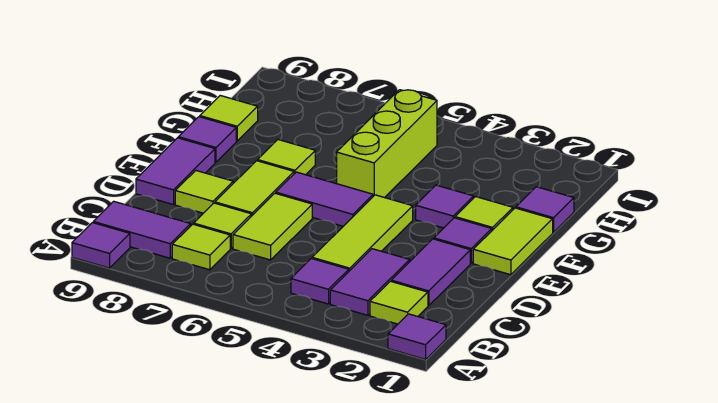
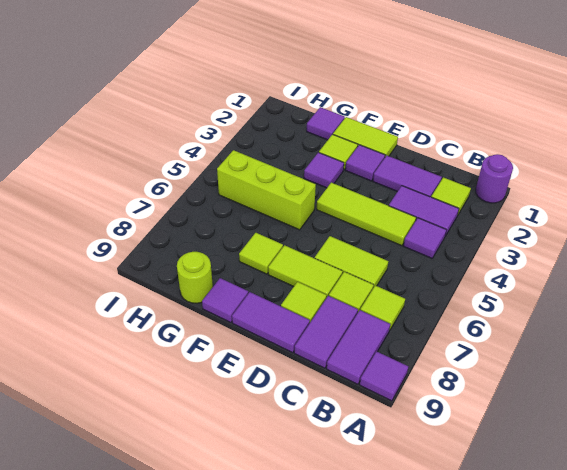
purple tile A1 level 1 -> purple round brick A1 level 1
purple tile E5:E6 level 1 -> purple tile C8:C9 level 1
lime tile G9 level 1 -> lime round brick G9 level 1

